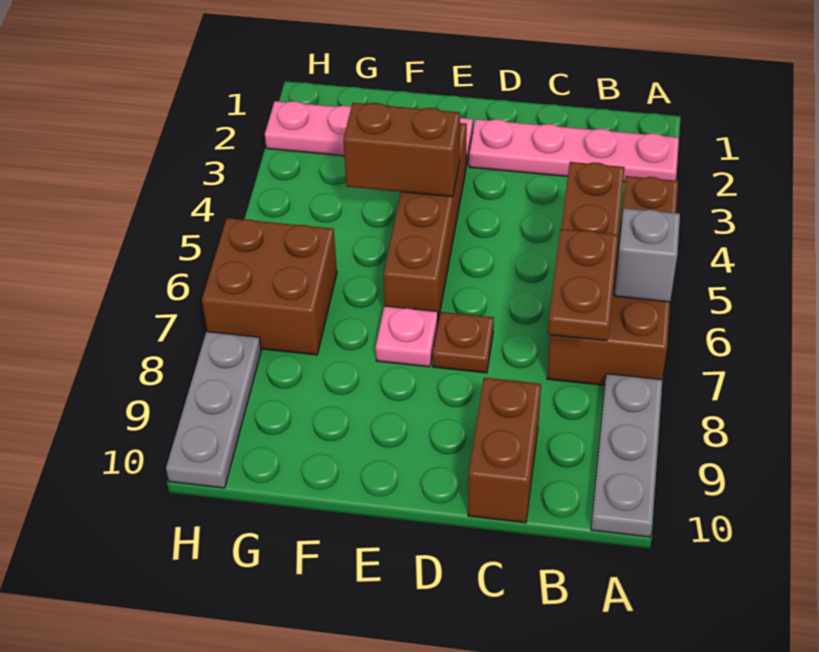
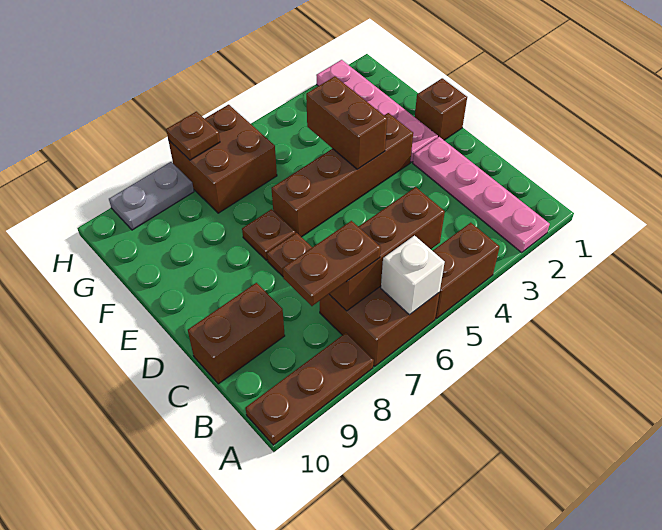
grey brick A6 level 2 -> white brick A6 level 2
grey plate A8:A10 level 1 -> brown plate A8:A10 level 1
none -> brown brick E1 level 1
pink plate E7 level 1 -> brown plate E7 level 1
none -> brown plate H7 level 2
grey plate H8:H10 level 1 -> grey plate H8:H9 level 1

